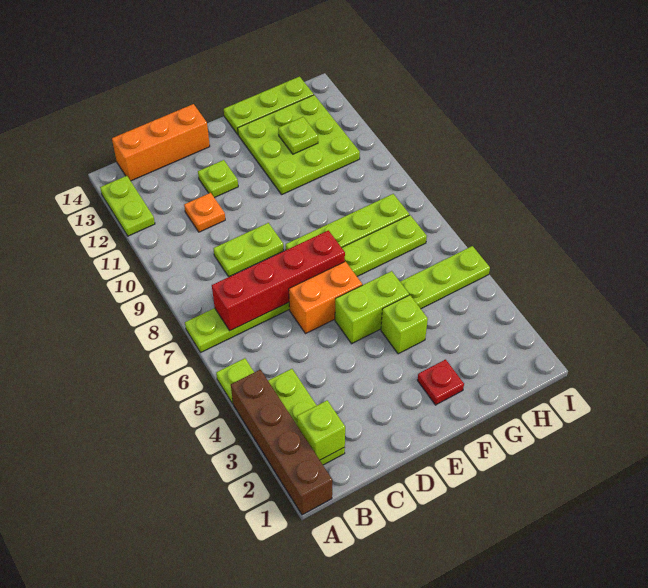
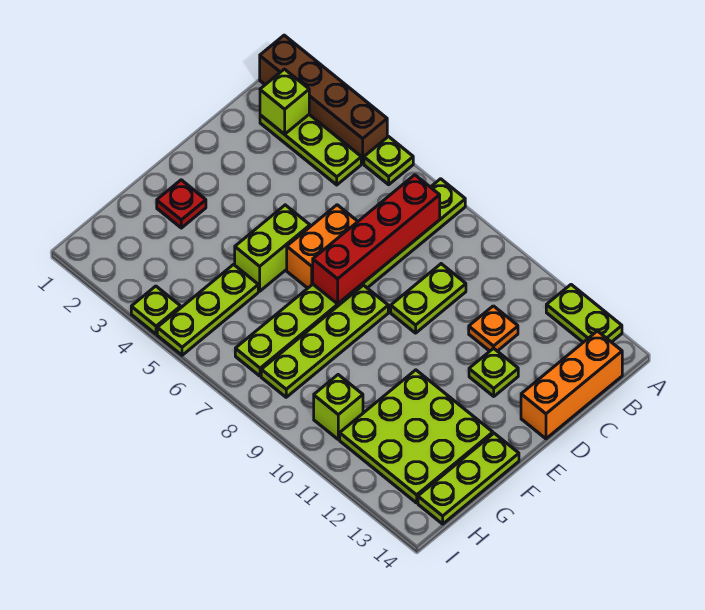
lime brick F4 level 1 -> lime brick H10 level 1
lime plate G12 level 2 -> lime plate I4 level 1

